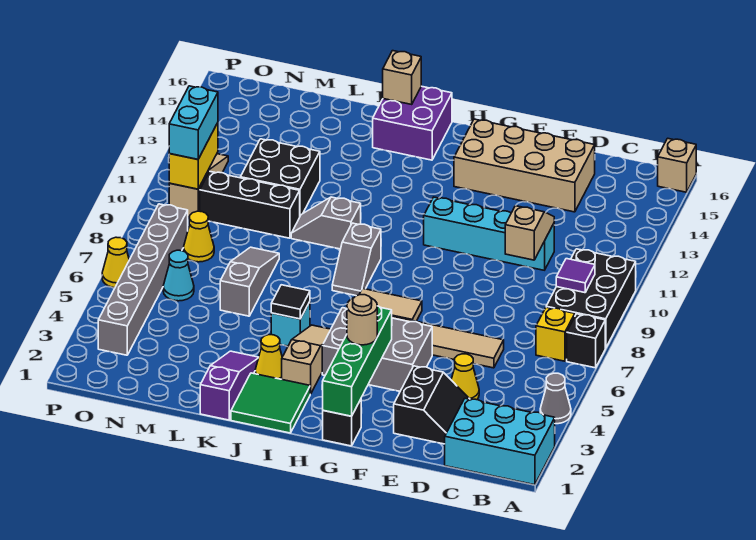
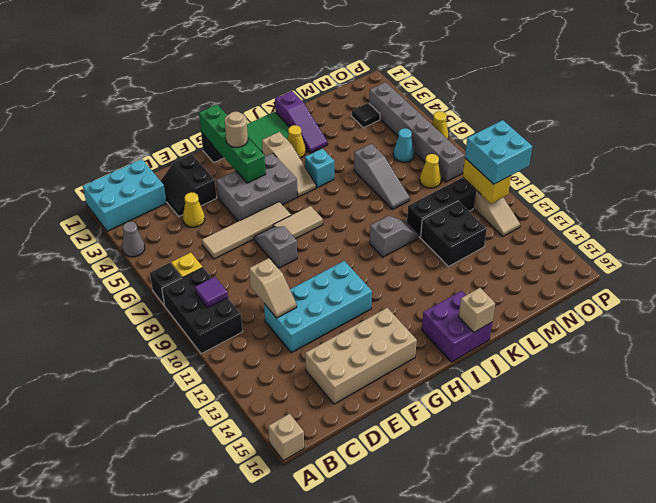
cyan brick D11:G11 level 1 -> cyan brick D11:G12 level 1
grey slope I8:I9 level 1 top 9 -> grey slope F7:F8 level 1 top 8
black tile J5 level 2 -> black tile N3 level 1
cyan brick O10:O11 level 3 -> cyan brick O10:P11 level 3

